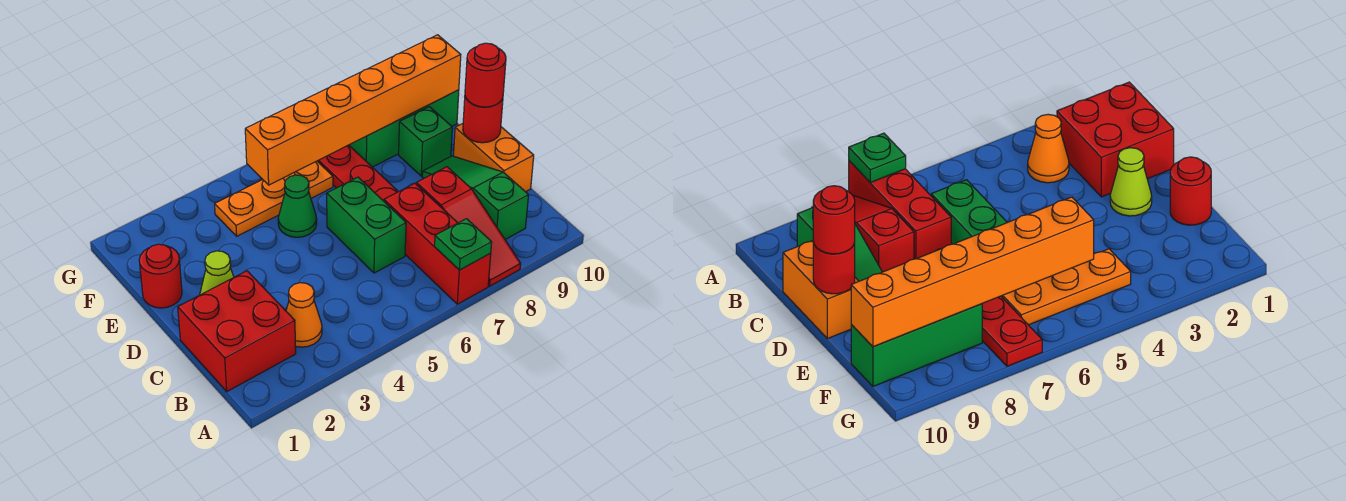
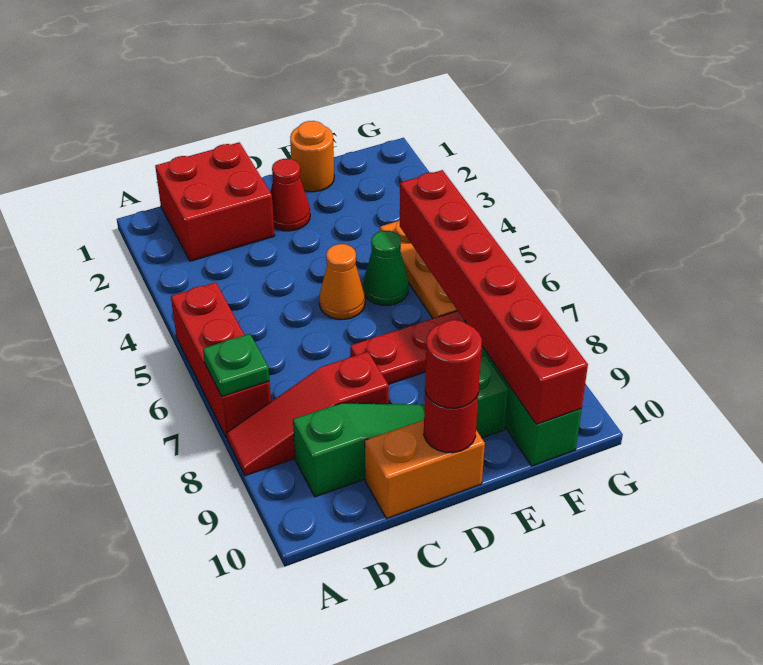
red brick A7:C7 level 1 -> red brick A5:A7 level 1
orange cone B3 level 1 -> orange cone D5 level 1
green brick C6:D6 level 1 -> none
lime cone D2 level 1 -> red cone D2 level 1
red round brick E1 level 1 -> orange round brick E1 level 1
orange brick F5:F10 level 2 -> red brick F5:F10 level 2

